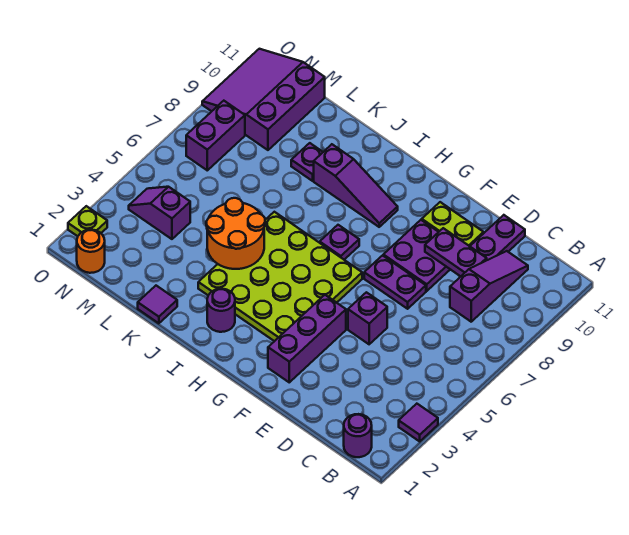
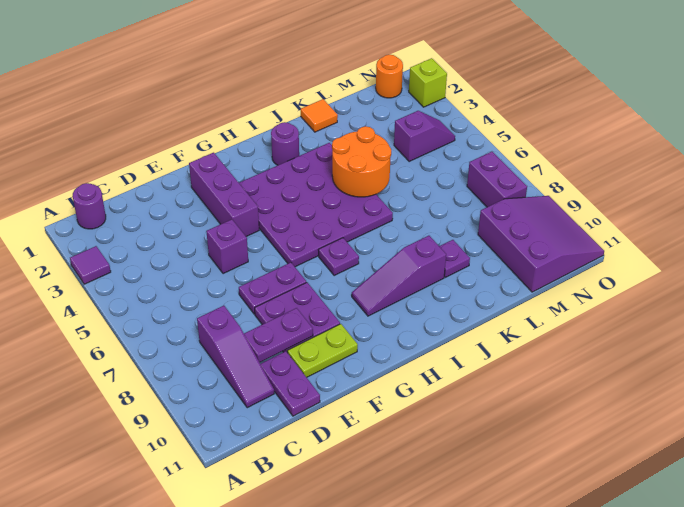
lime plate G3:J6 level 1 -> purple plate G3:J6 level 1
purple tile K1 level 1 -> orange tile K1 level 1
lime plate O2 level 1 -> lime brick O2 level 1

